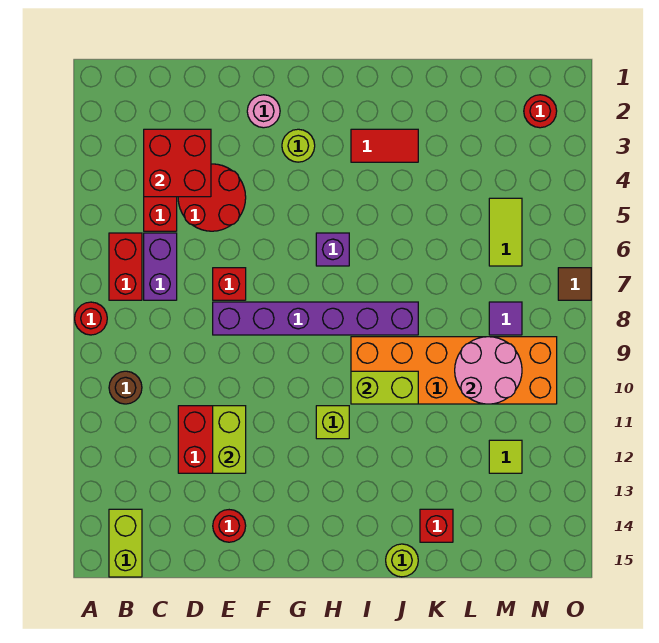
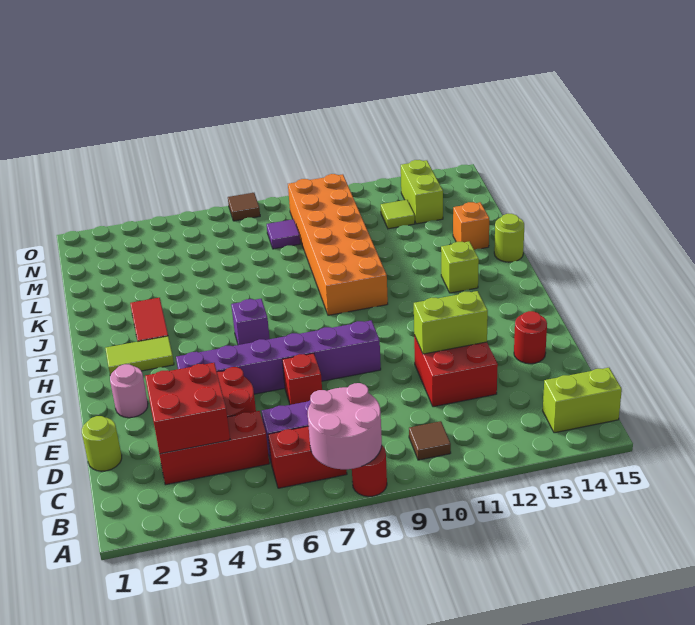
brown round brick B10 level 1 -> brown tile B10 level 1
purple brick E8:J8 level 1 -> purple brick F4:F9 level 1
lime round brick G3 level 1 -> lime round brick D1 level 1
lime brick H11 level 1 -> lime brick I13 level 1
lime brick I10:J10 level 2 -> lime brick M13:N13 level 1
red brick K14 level 1 -> orange brick K14 level 1
pink round brick L9:M10 level 2 -> pink round brick A7:B8 level 2
lime tile M5:M6 level 1 -> lime tile H2:H3 level 1
red round brick N2 level 1 -> none

